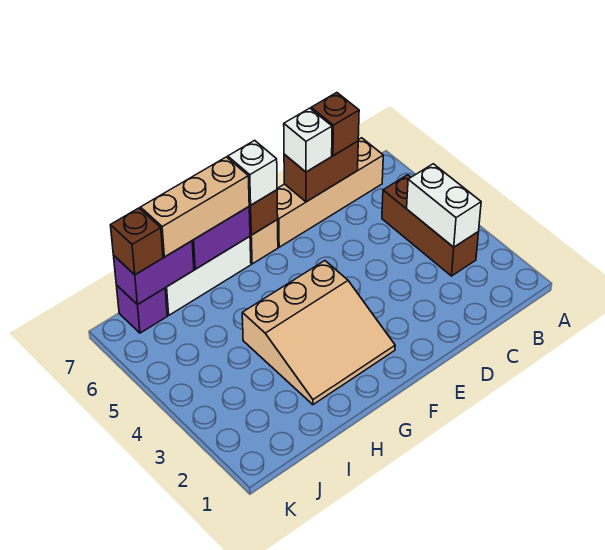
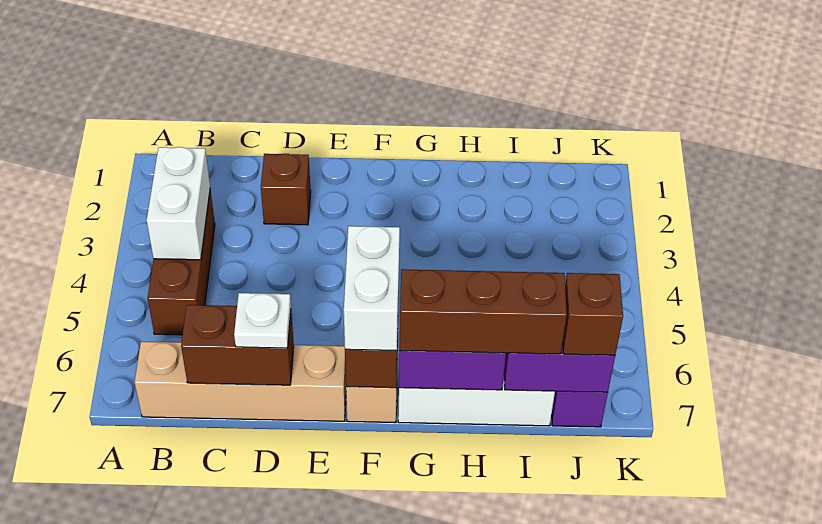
brown brick C7 level 3 -> brown brick D2 level 1
white brick D7 level 3 -> white plate D7 level 3
tan slope F2:H4 level 1 top 4 -> none
white brick F7 level 3 -> white brick F6:F7 level 3
tan brick G7:I7 level 3 -> brown brick G7:I7 level 3

